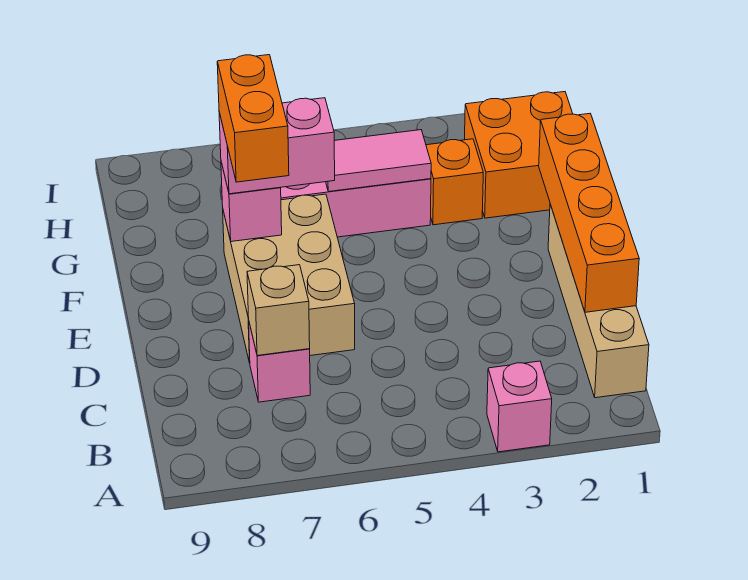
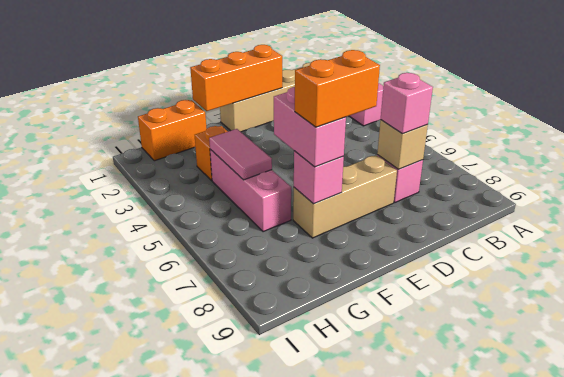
orange brick C1:F1 level 2 -> orange brick D1:F1 level 2
none -> pink brick C7 level 3
tan brick D6:F7 level 1 -> tan brick D7:F7 level 1
orange brick G1:H2 level 1 -> orange brick G1:H1 level 1

